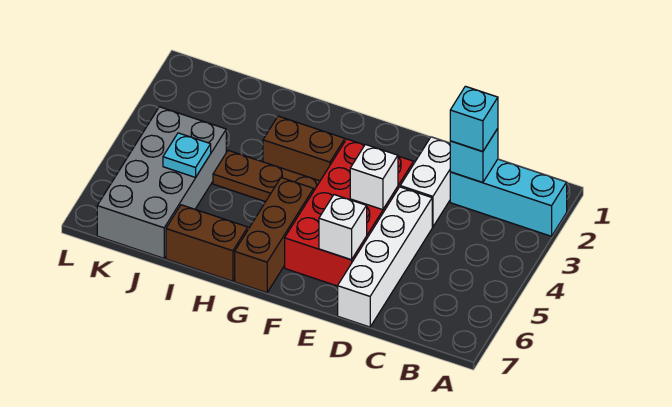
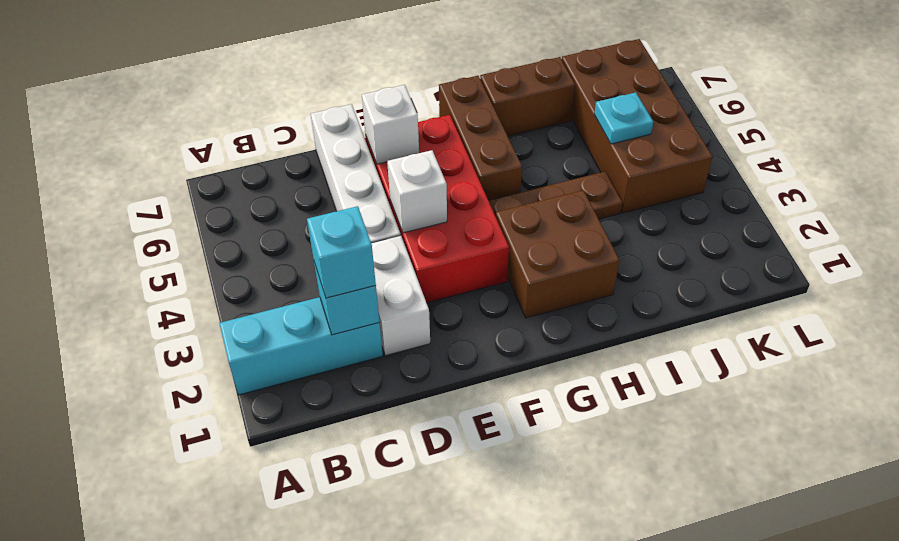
brown brick G3:H3 level 1 -> brown brick G2:H3 level 1
grey brick J4:K7 level 1 -> brown brick J4:K7 level 1

